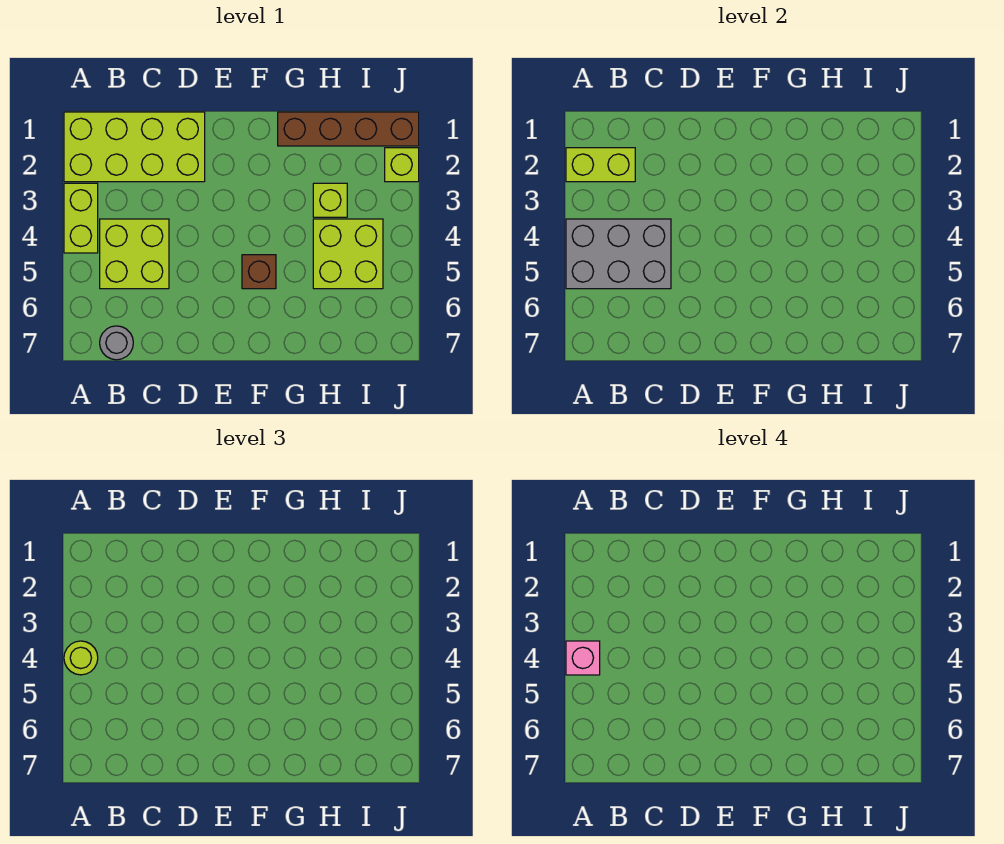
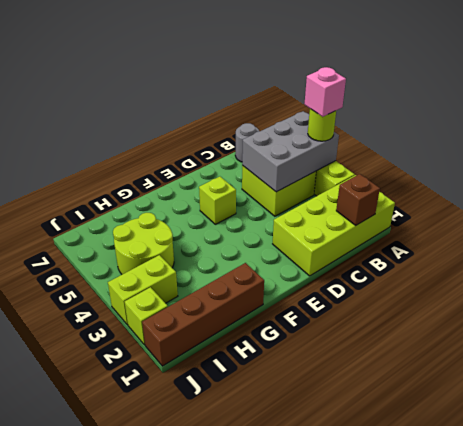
lime brick A2:B2 level 2 -> lime brick I3:J3 level 1
brown brick F5 level 1 -> brown brick B1 level 2
lime brick H3 level 1 -> lime brick E5 level 1
lime brick H4:I5 level 1 -> lime round brick H4:I5 level 1

